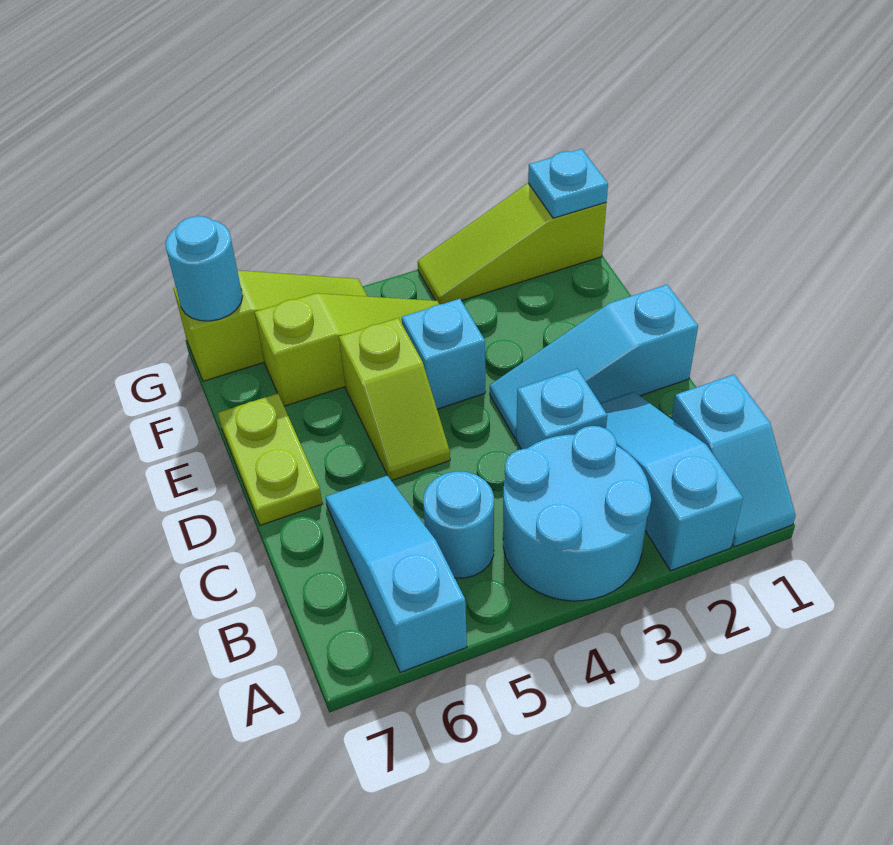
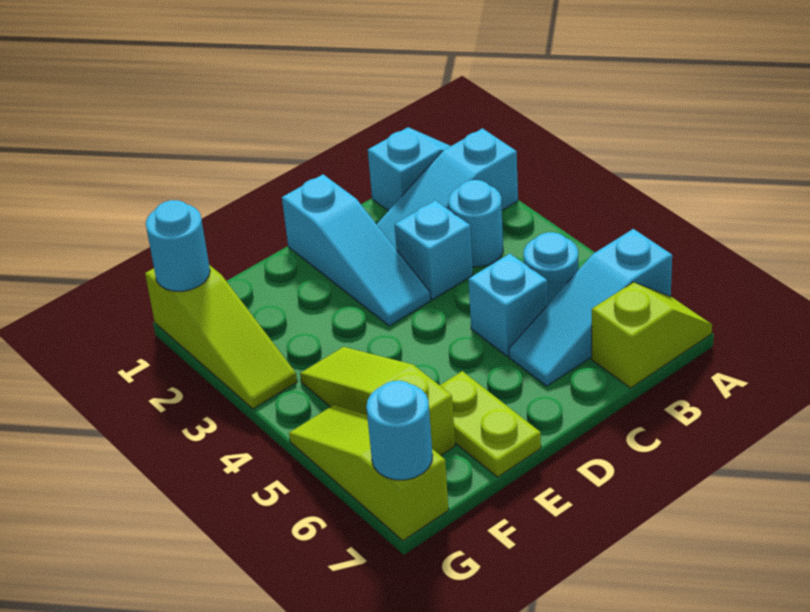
cyan round brick A3:B4 level 1 -> cyan round brick B3 level 1
lime slope D5:E5 level 1 top E -> lime slope A7:B7 level 1 top B
lime plate D7:E7 level 1 -> lime plate E6:E7 level 1
cyan brick E4 level 1 -> cyan brick C5 level 1
cyan plate G1 level 2 -> cyan round brick G1 level 2

